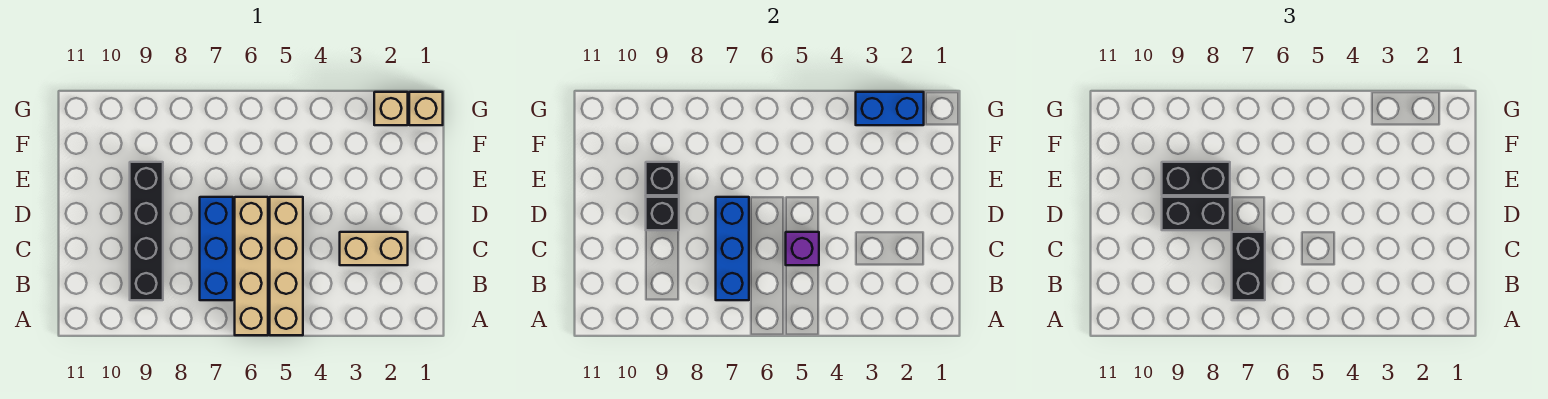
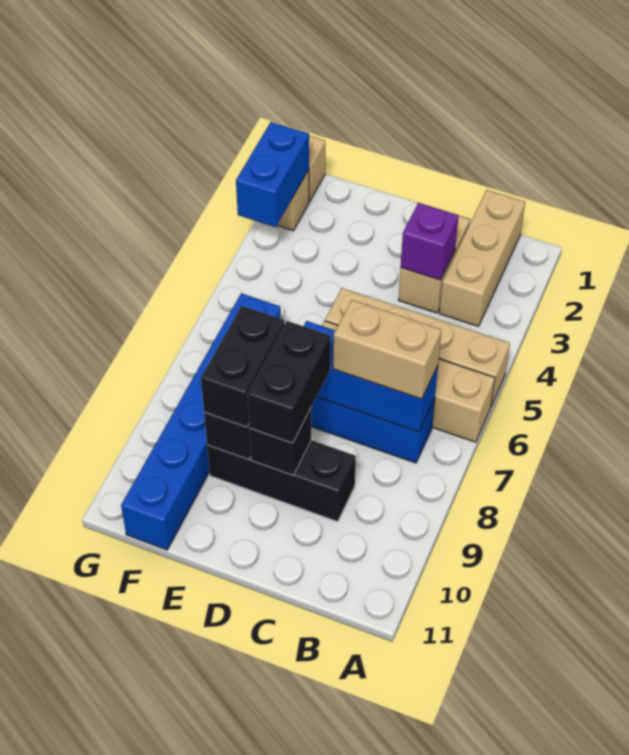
none -> tan brick B1:B3 level 1
black brick B7:C7 level 3 -> tan brick B7:C7 level 3
black brick B9:E9 level 1 -> black brick C9:E9 level 1
purple brick C5 level 2 -> purple brick C3 level 2
none -> blue brick F6:F11 level 1

